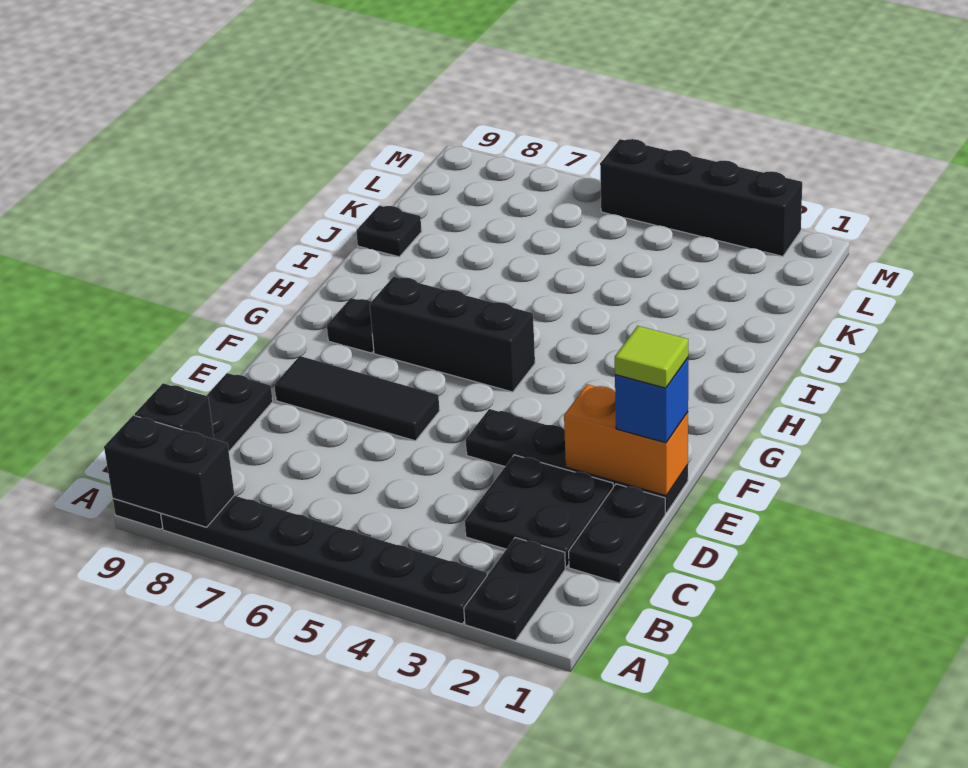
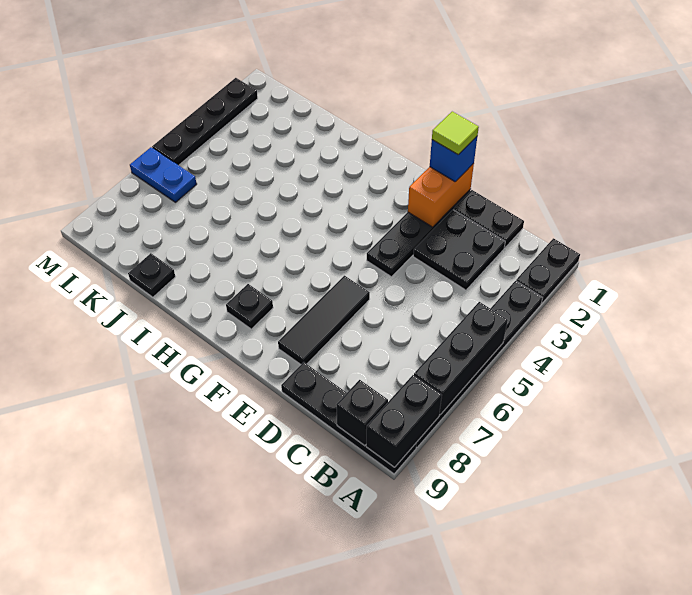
black plate A2:B2 level 1 -> black plate A1:A2 level 1
black brick G5:G7 level 1 -> black brick A5:A7 level 2
none -> blue plate L6:M6 level 1
black brick M2:M5 level 1 -> black plate M2:M5 level 1

